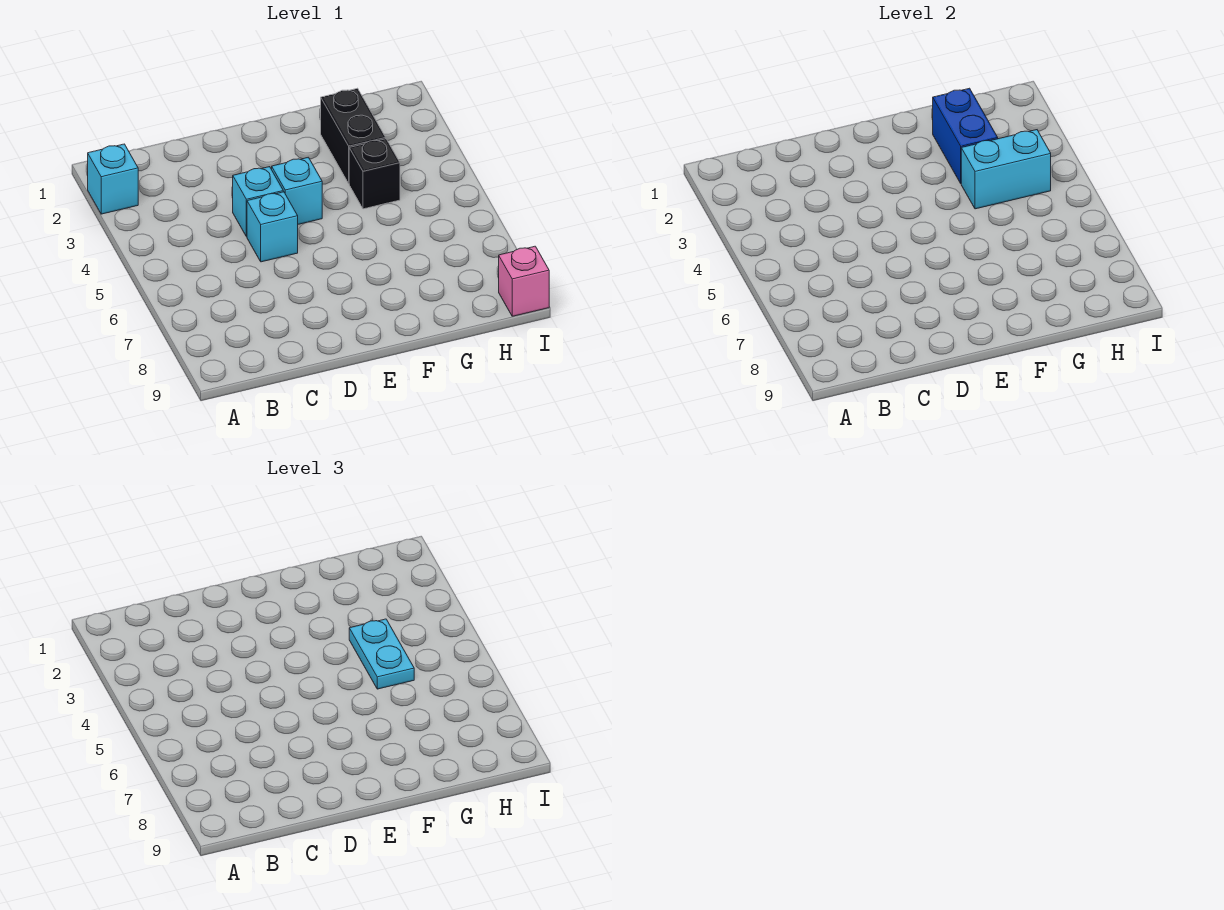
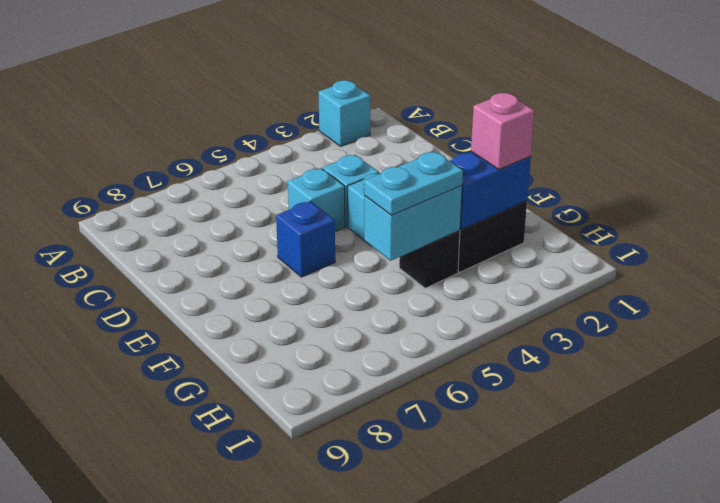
none -> blue brick E6 level 1
cyan brick G4:H4 level 2 -> cyan brick G4:G5 level 2
pink brick I9 level 1 -> pink brick G2 level 3

